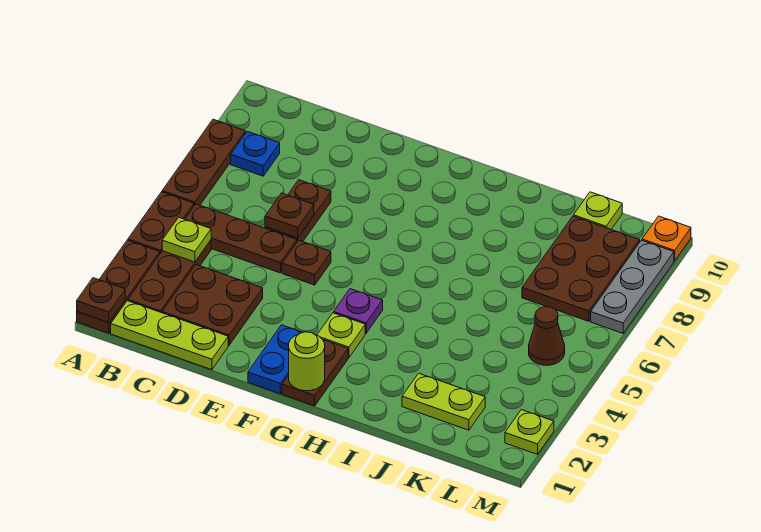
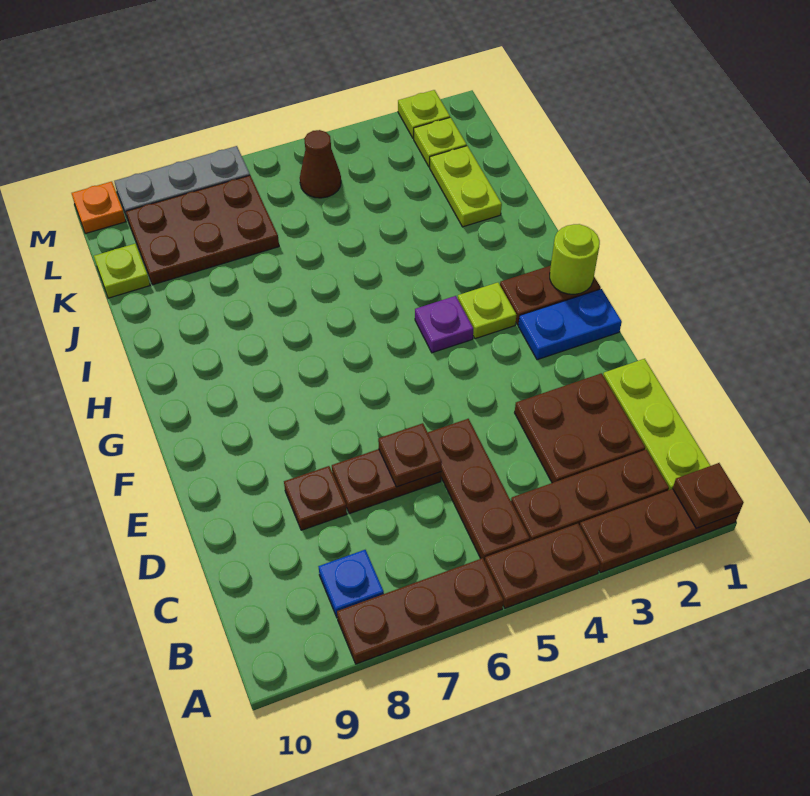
lime plate B4 level 2 -> lime plate L2 level 1
brown plate E5 level 1 -> brown plate D8 level 1

